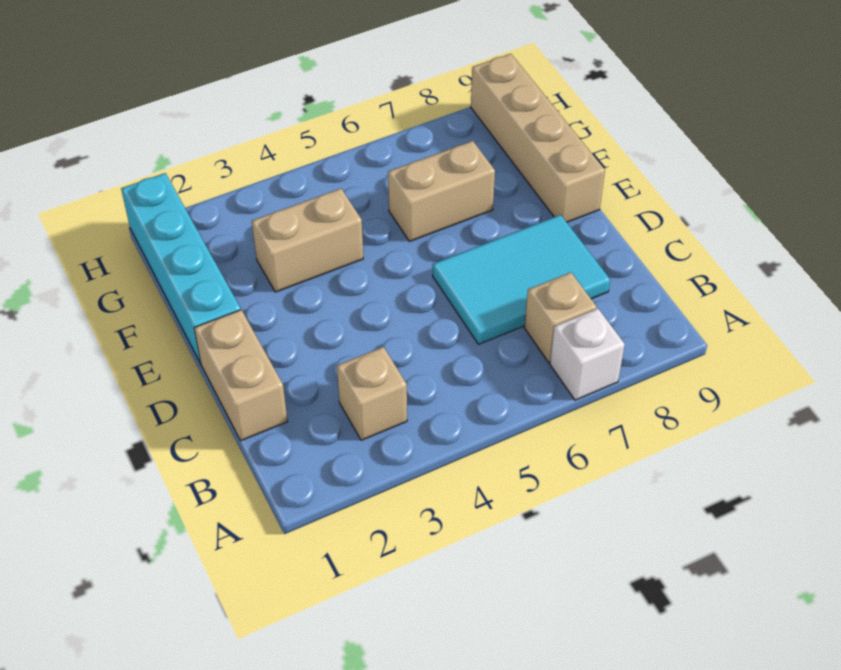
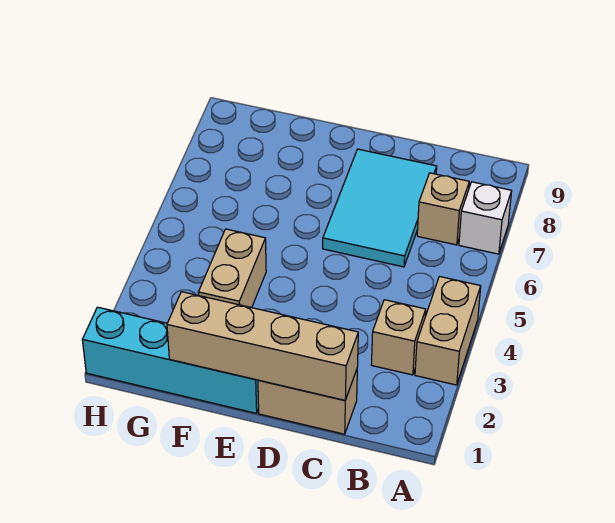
tan brick E9:H9 level 1 -> tan brick C1:F1 level 2
tan brick F6:F7 level 1 -> tan brick A3:A4 level 1

